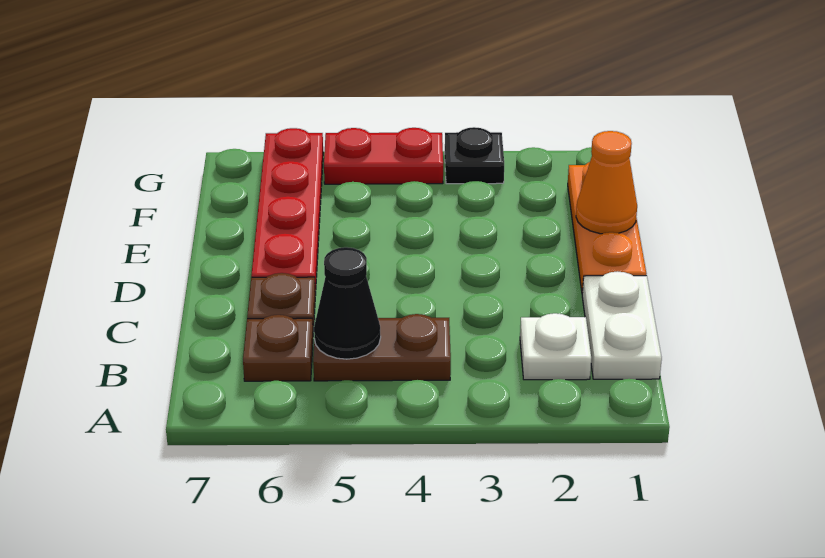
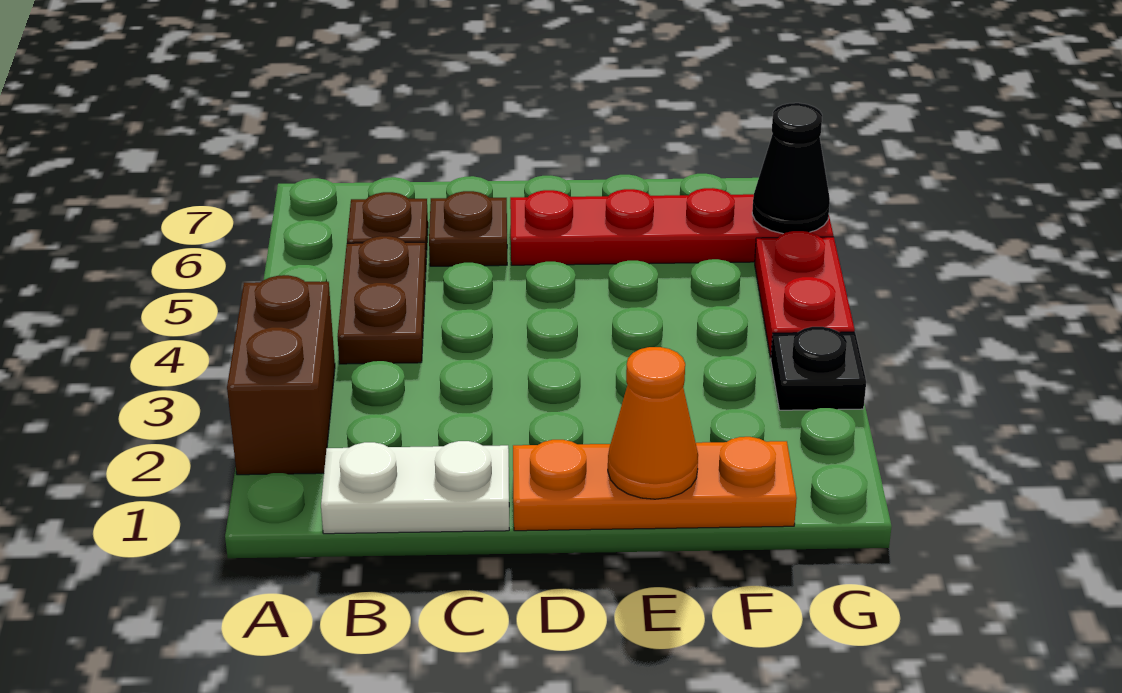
none -> brown brick A2:A3 level 1
white plate B2 level 1 -> none
black cone B5 level 2 -> black cone G6 level 2

